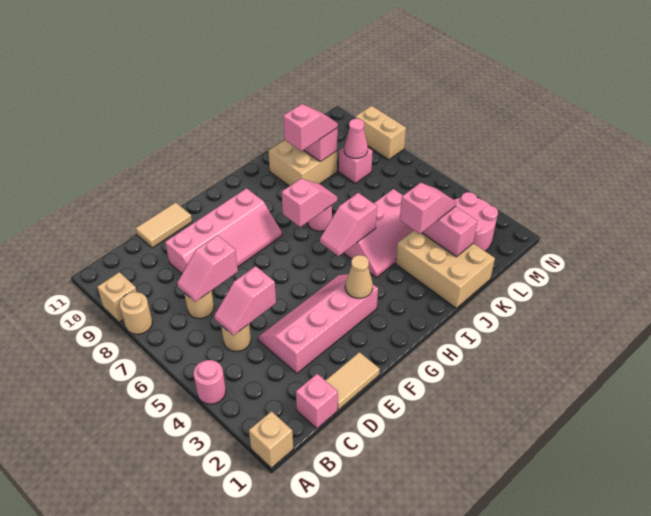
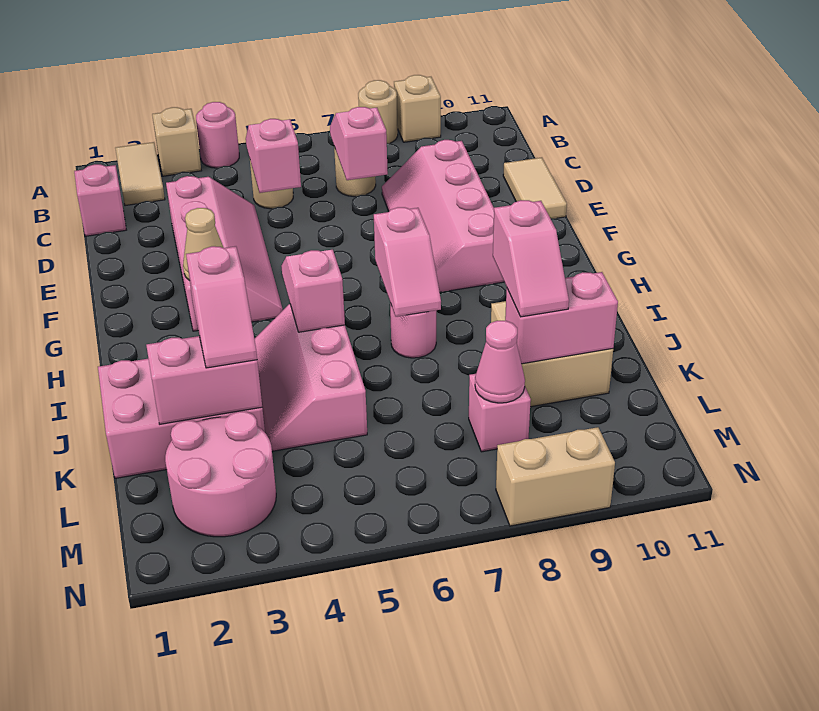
tan brick A1 level 1 -> tan brick A3 level 1
tan tile D1:E1 level 1 -> tan tile A2:B2 level 1
tan brick J1:K3 level 1 -> pink brick J1:K3 level 1

